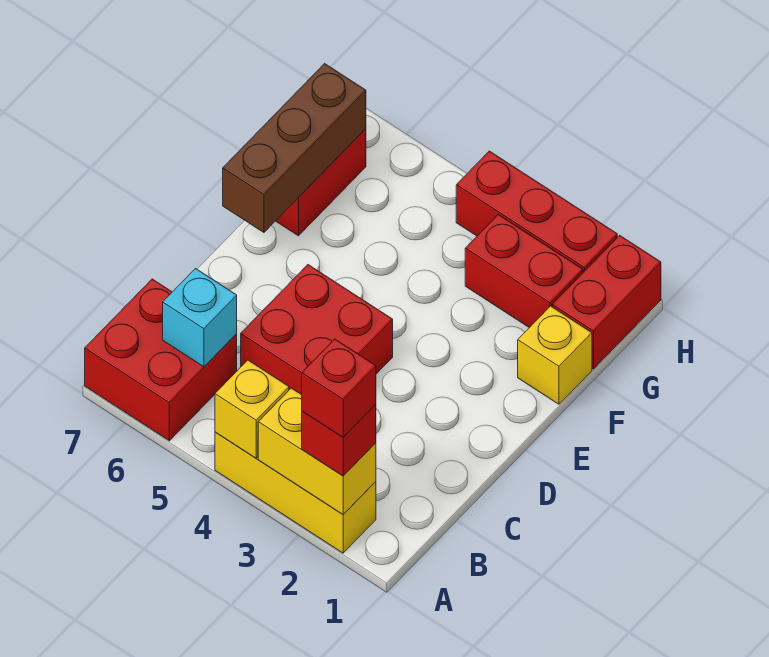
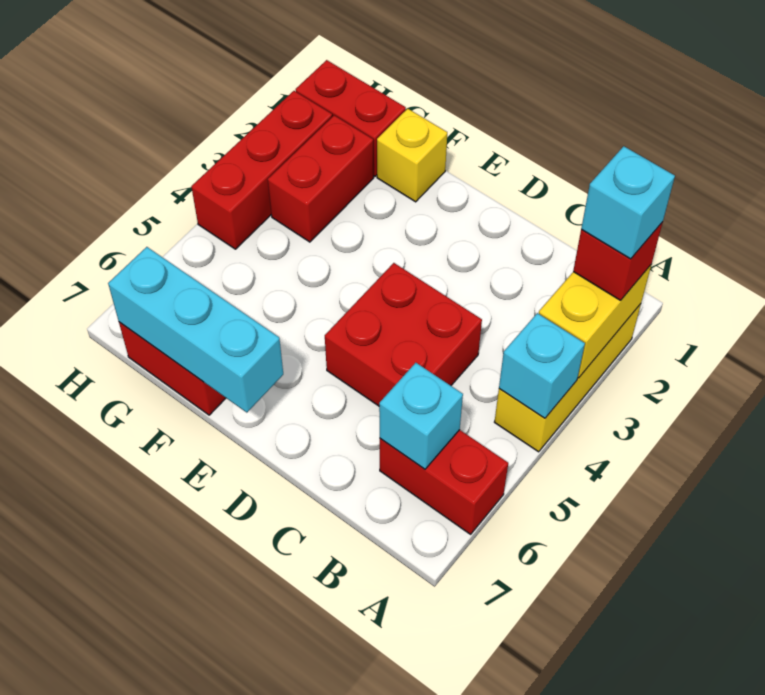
red brick A2 level 4 -> cyan brick A2 level 4
yellow brick A4 level 2 -> cyan brick A4 level 2
red brick A6:B7 level 1 -> red brick A6:B6 level 1
brown brick E7:G7 level 2 -> cyan brick E7:G7 level 2

